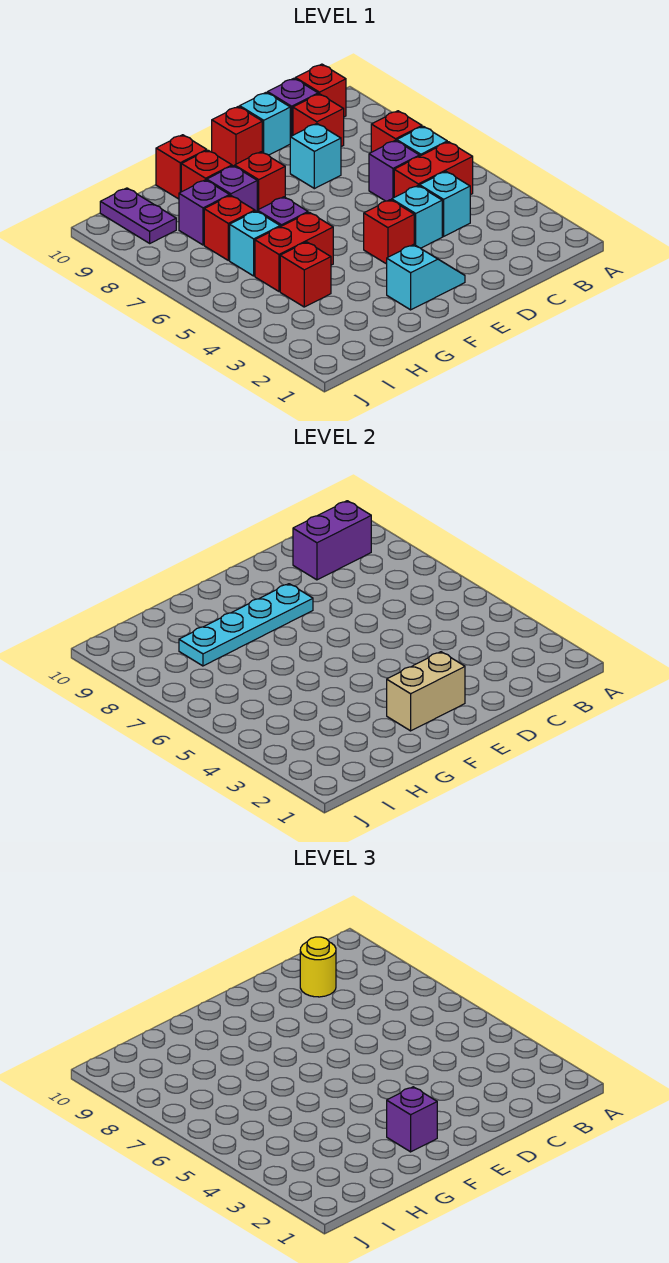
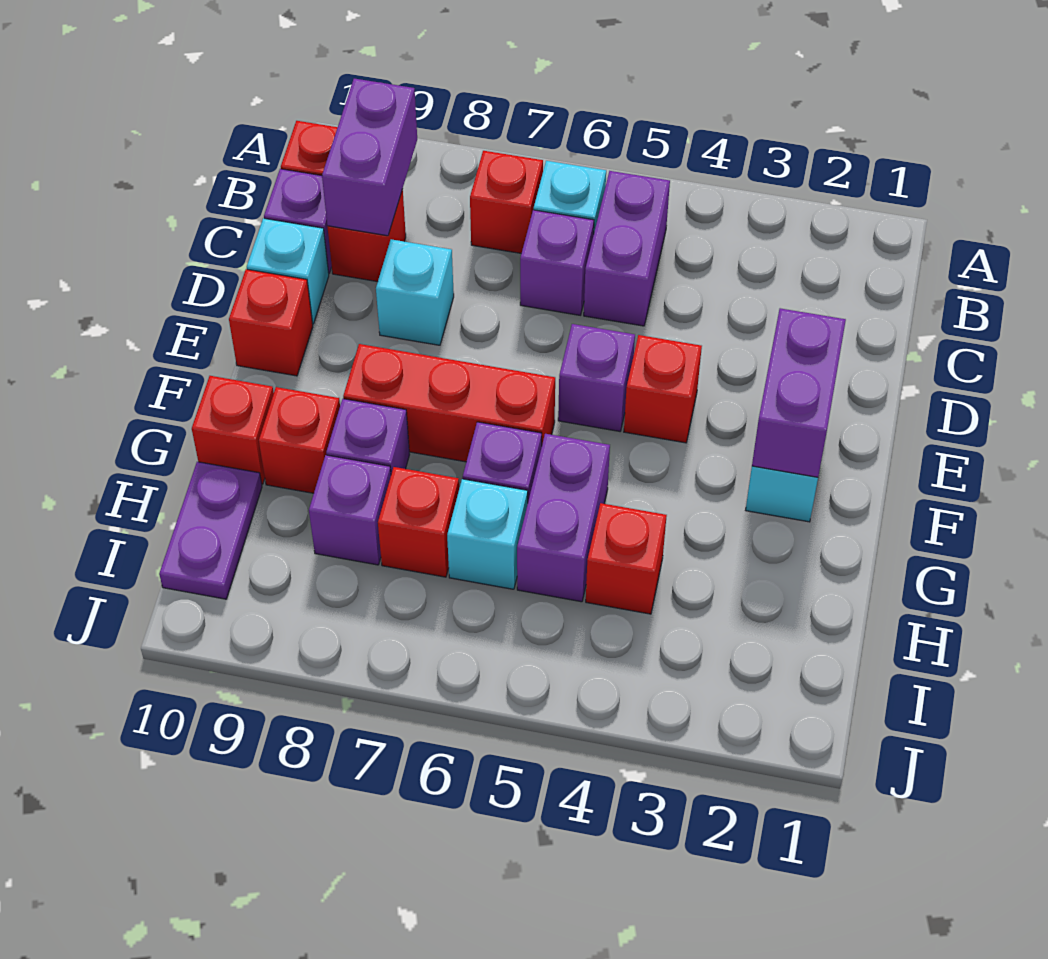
red brick B5:C5 level 1 -> purple brick B5:C5 level 1
cyan brick C4 level 1 -> none
yellow round brick C9 level 3 -> none
cyan brick D4 level 1 -> none
tan brick E2:F2 level 2 -> purple brick E2:F2 level 2
cyan plate E8:H8 level 2 -> none
purple brick F2 level 3 -> purple brick E5 level 1
red brick F8 level 1 -> red brick F6:F8 level 1
red brick G5:H5 level 1 -> purple brick G5:H5 level 1
purple plate I9:I10 level 1 -> purple plate H10:I10 level 1

